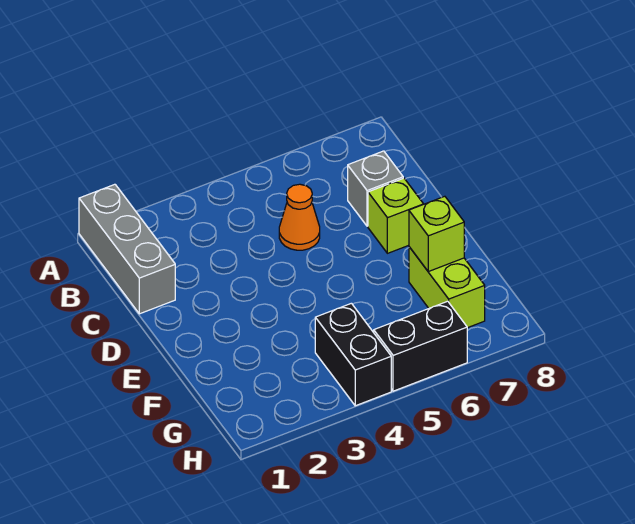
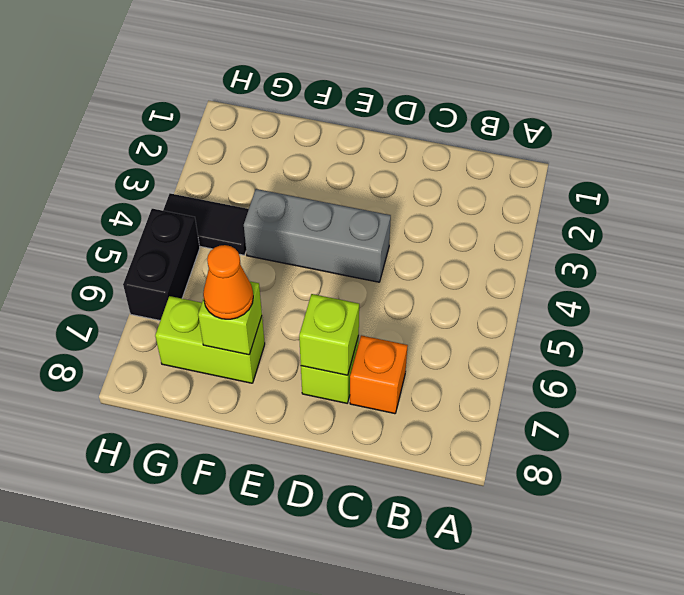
grey brick A1:C1 level 1 -> grey brick D4:F4 level 1
orange cone C5 level 1 -> orange cone F7 level 3
grey brick C7 level 1 -> orange brick C7 level 1
none -> lime brick D7 level 2
black brick G4:H4 level 1 -> black tile G4:H4 level 1

